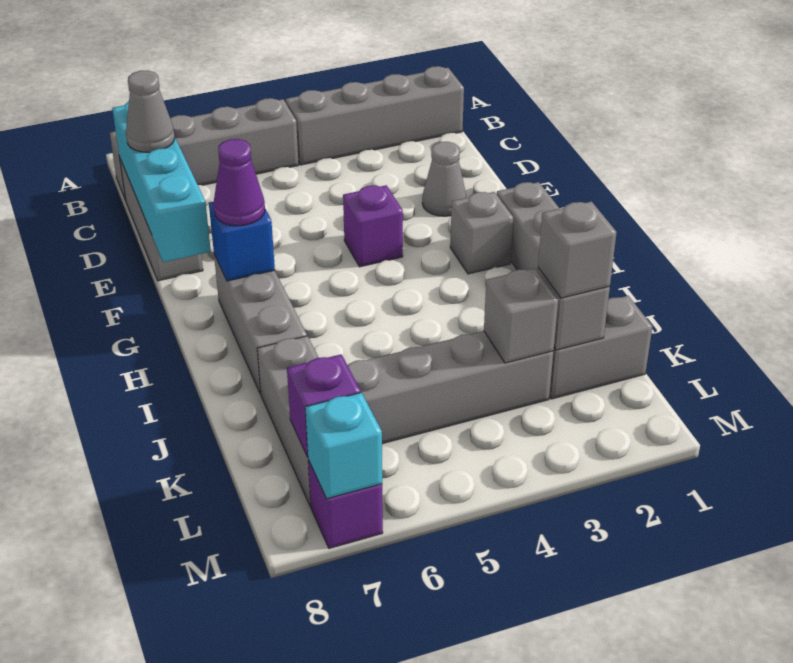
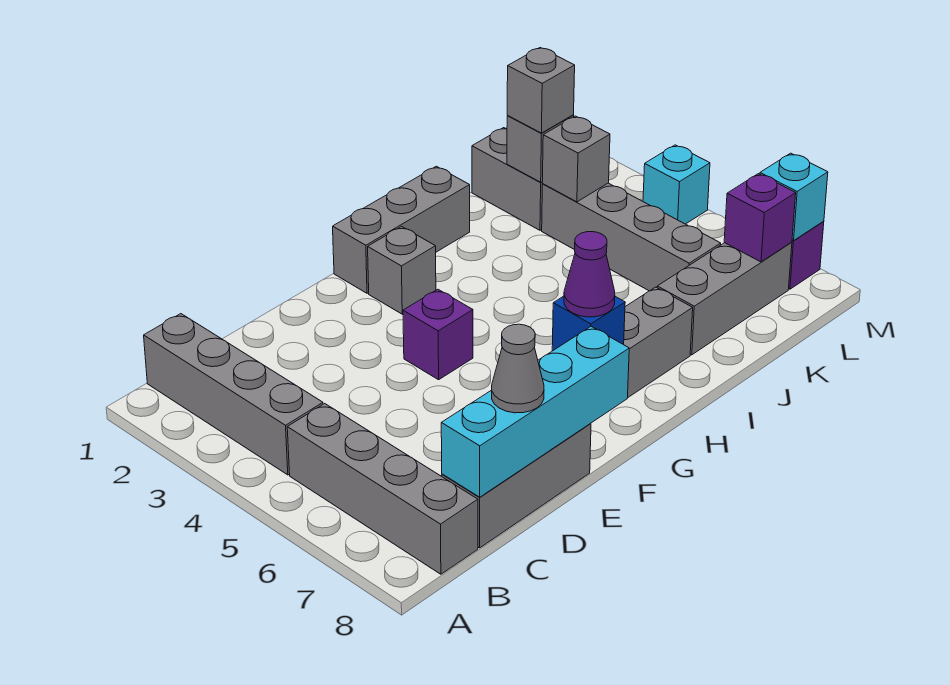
grey cone E2 level 1 -> none
none -> cyan brick M4 level 1

